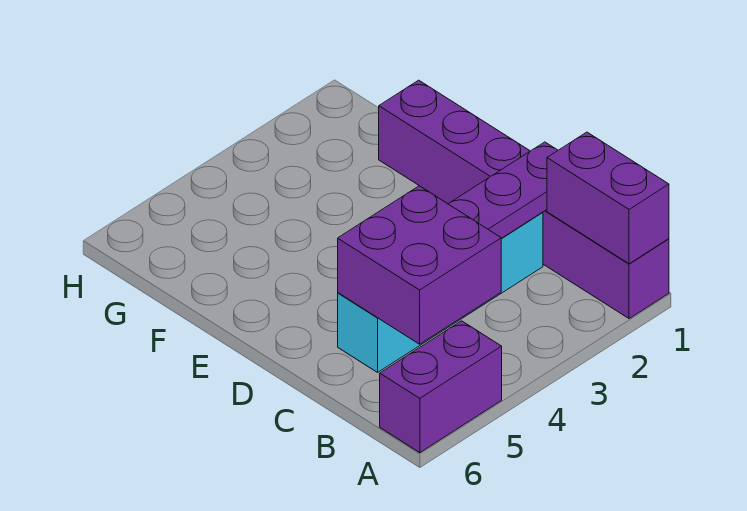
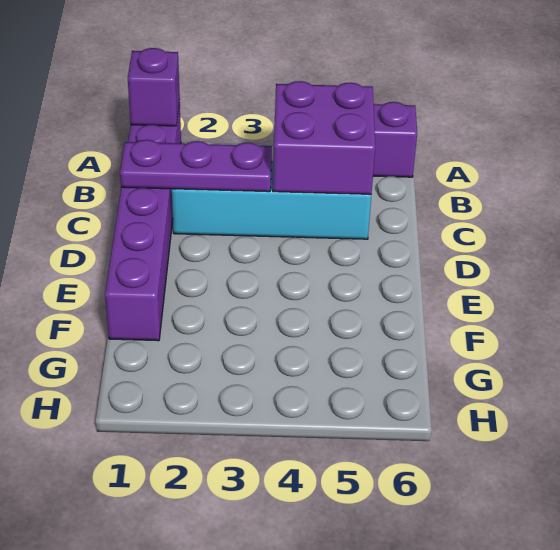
purple brick A1:B1 level 2 -> purple brick A1 level 2

